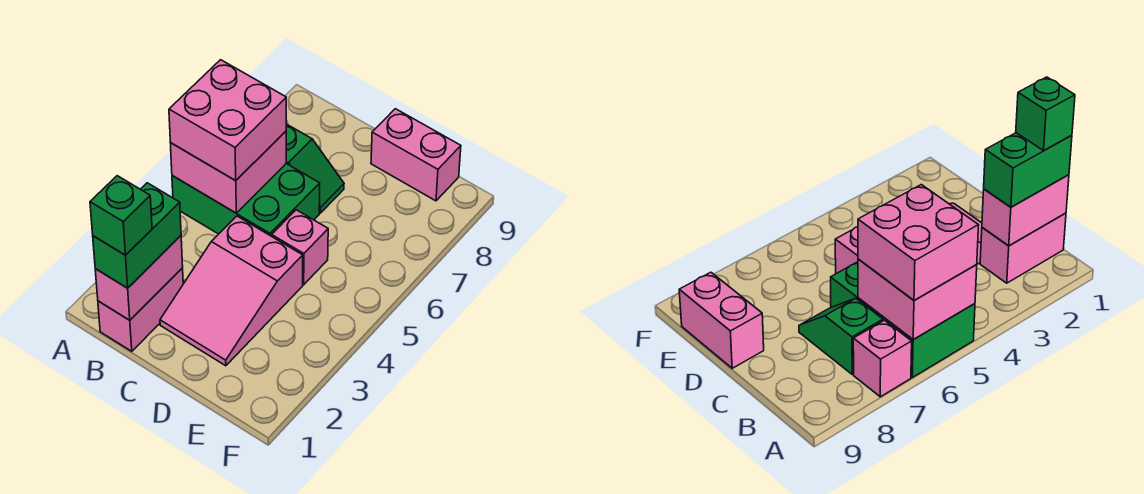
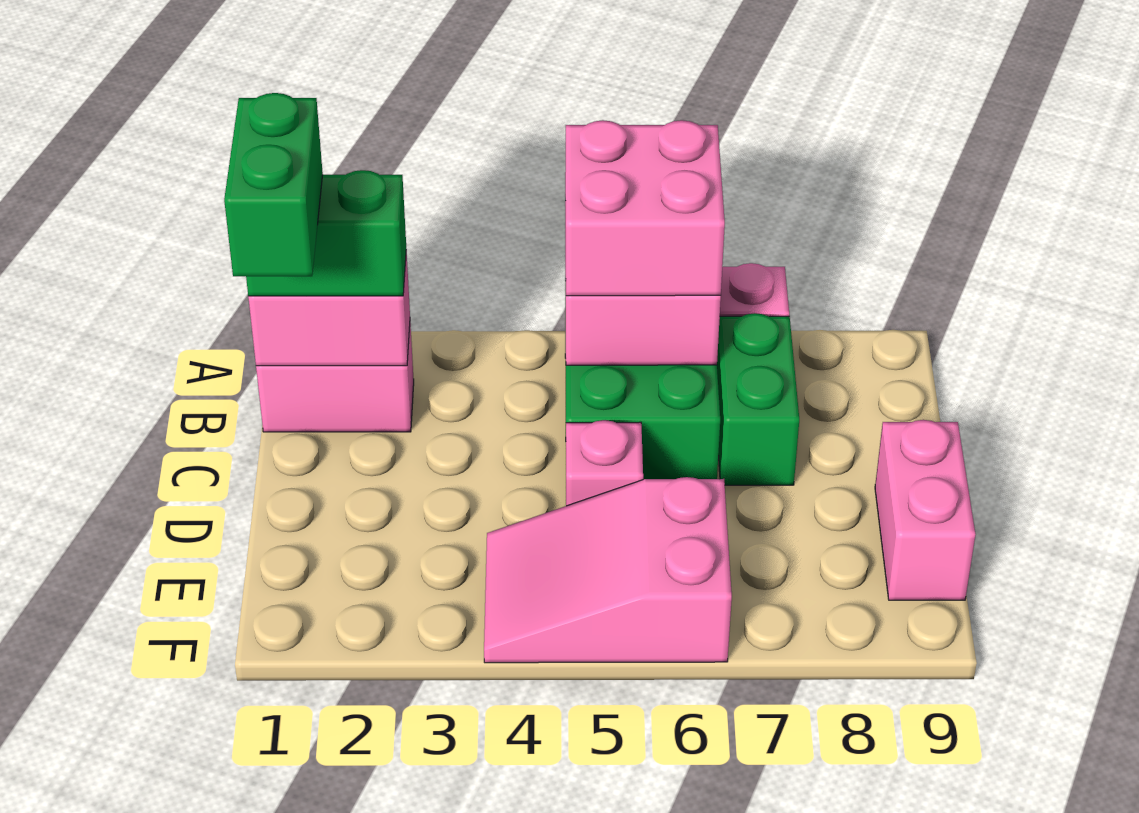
green brick B1 level 4 -> green brick B1:C1 level 4
green slope B7:C7 level 1 top B -> green brick B7:C7 level 1
pink slope C2:D4 level 1 top 4 -> pink slope E4:F6 level 1 top 6

